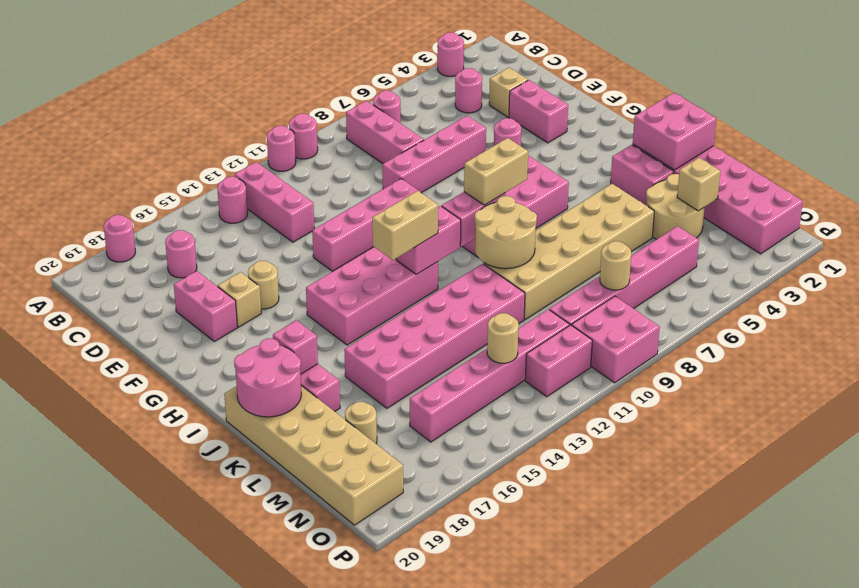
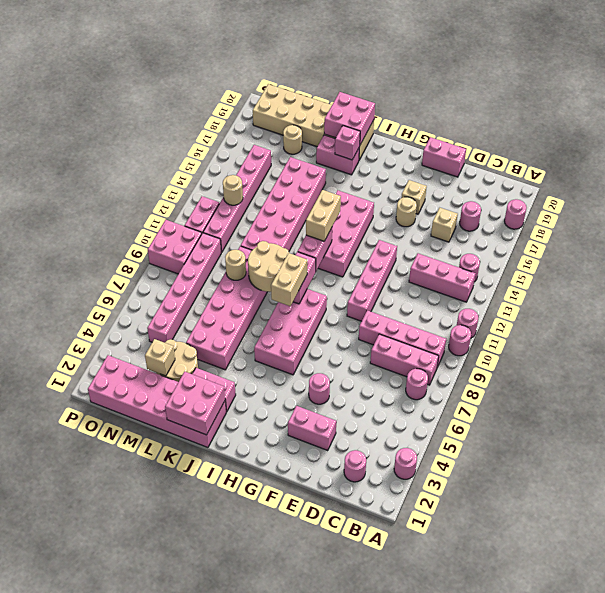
pink round brick C4 level 1 -> pink round brick C2 level 1
tan brick D3 level 1 -> tan brick D16 level 1
pink brick E6:E9 level 1 -> pink brick B9:E9 level 1
pink brick E18:F18 level 1 -> pink brick E20:F20 level 1
pink round brick J19:K20 level 2 -> pink brick J19:K20 level 2
tan brick K5:L10 level 1 -> pink brick K5:L10 level 1
tan round brick N8 level 2 -> tan round brick L9 level 2

